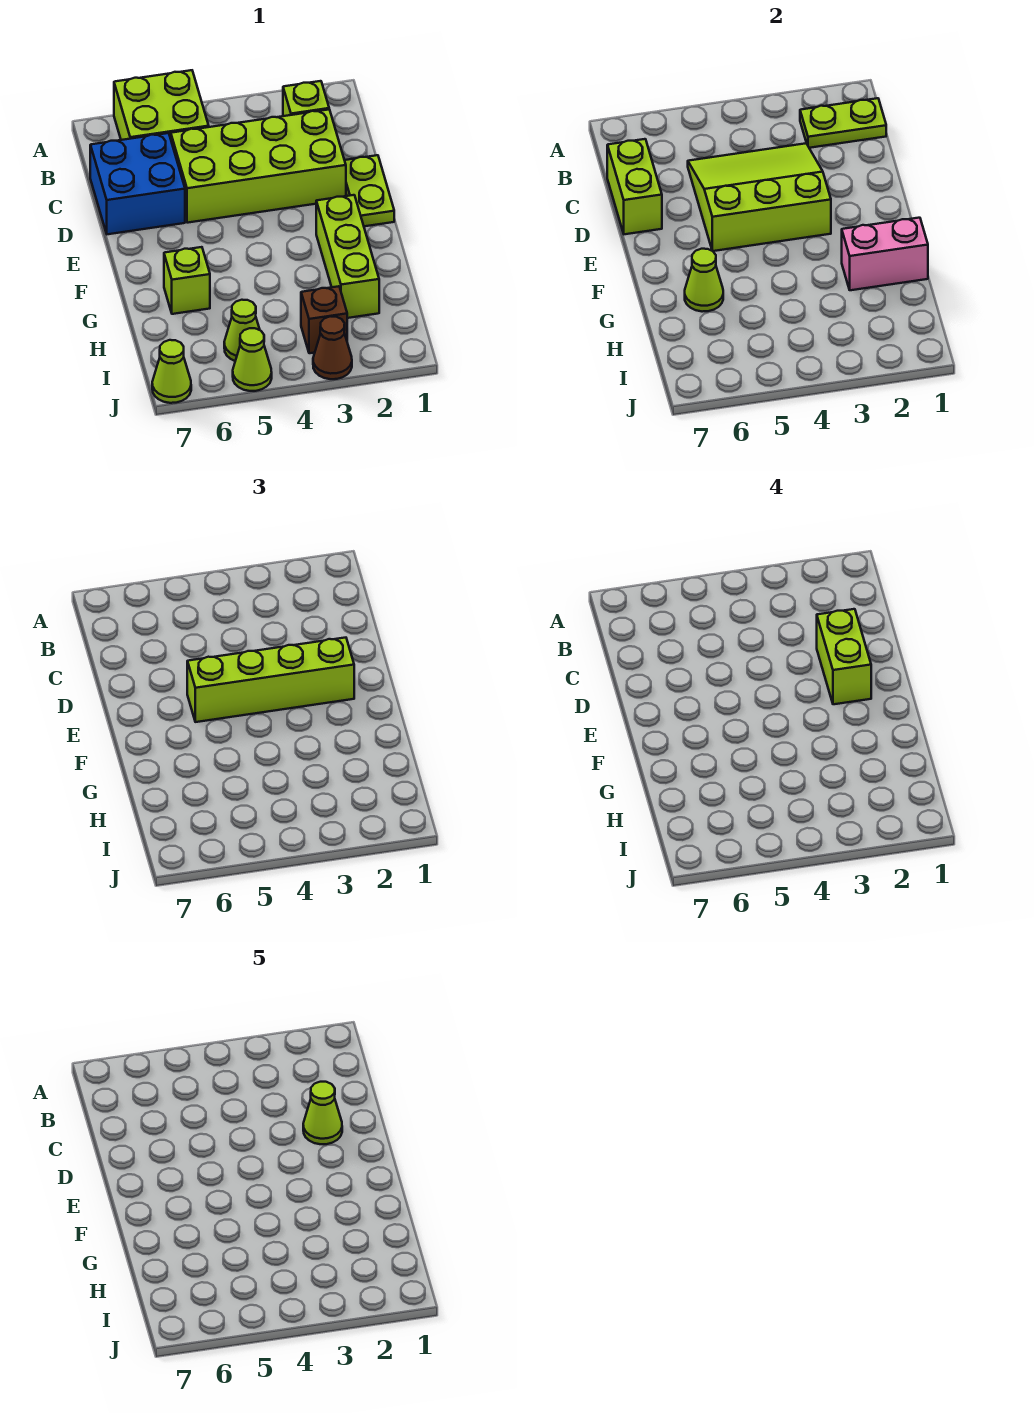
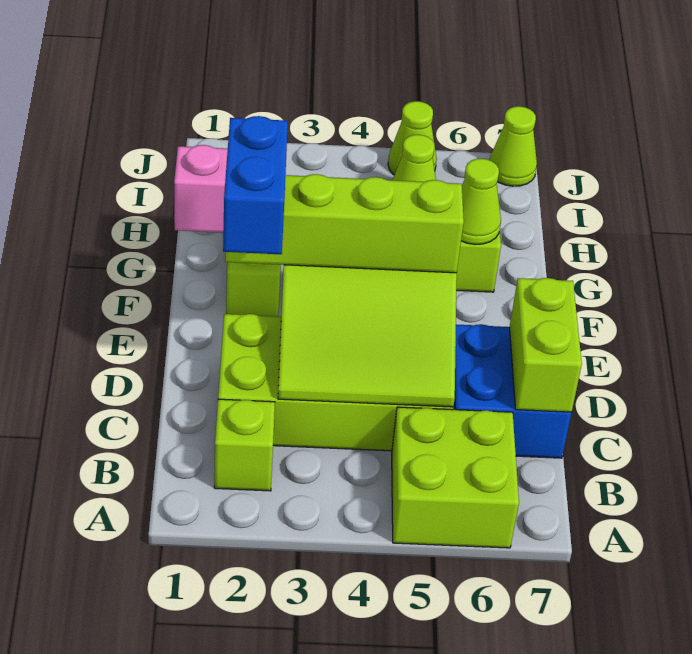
lime plate B1:B2 level 2 -> none
lime plate D1:E1 level 1 -> none
lime brick D2:E2 level 4 -> blue brick D2:E2 level 4
lime cone D2 level 5 -> none
brown brick I3 level 1 -> none
brown cone J3 level 1 -> none

